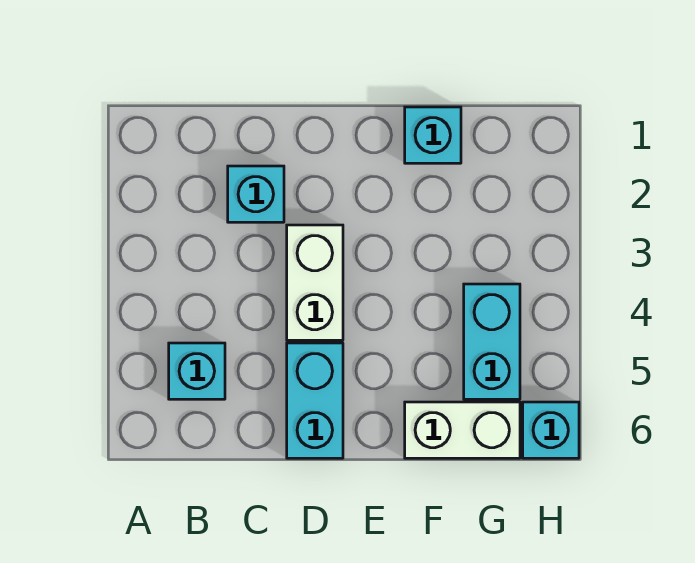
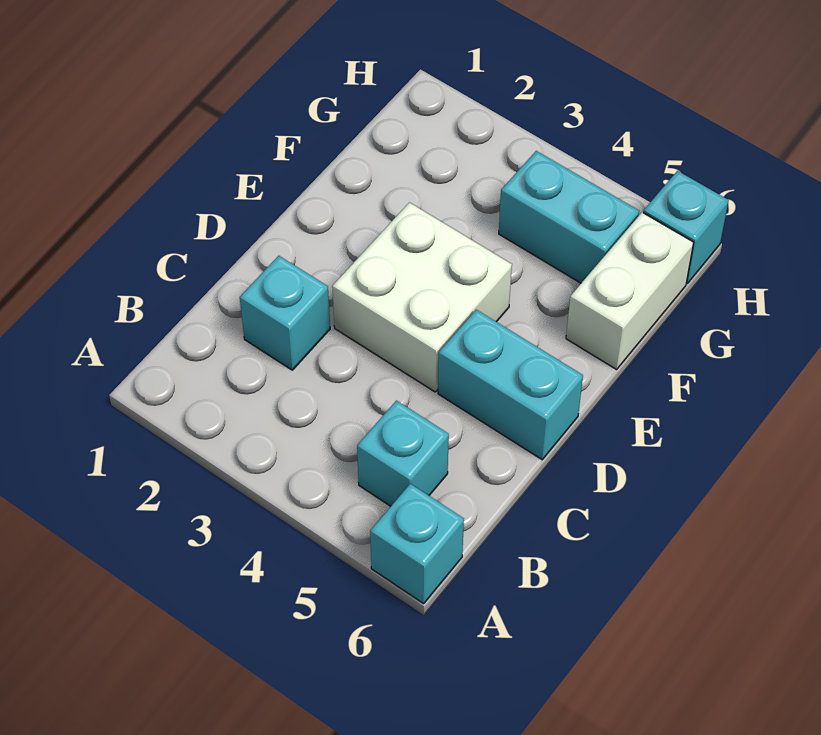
white brick D3:D4 level 1 -> white brick D3:E4 level 1
cyan brick F1 level 1 -> cyan brick A6 level 1

